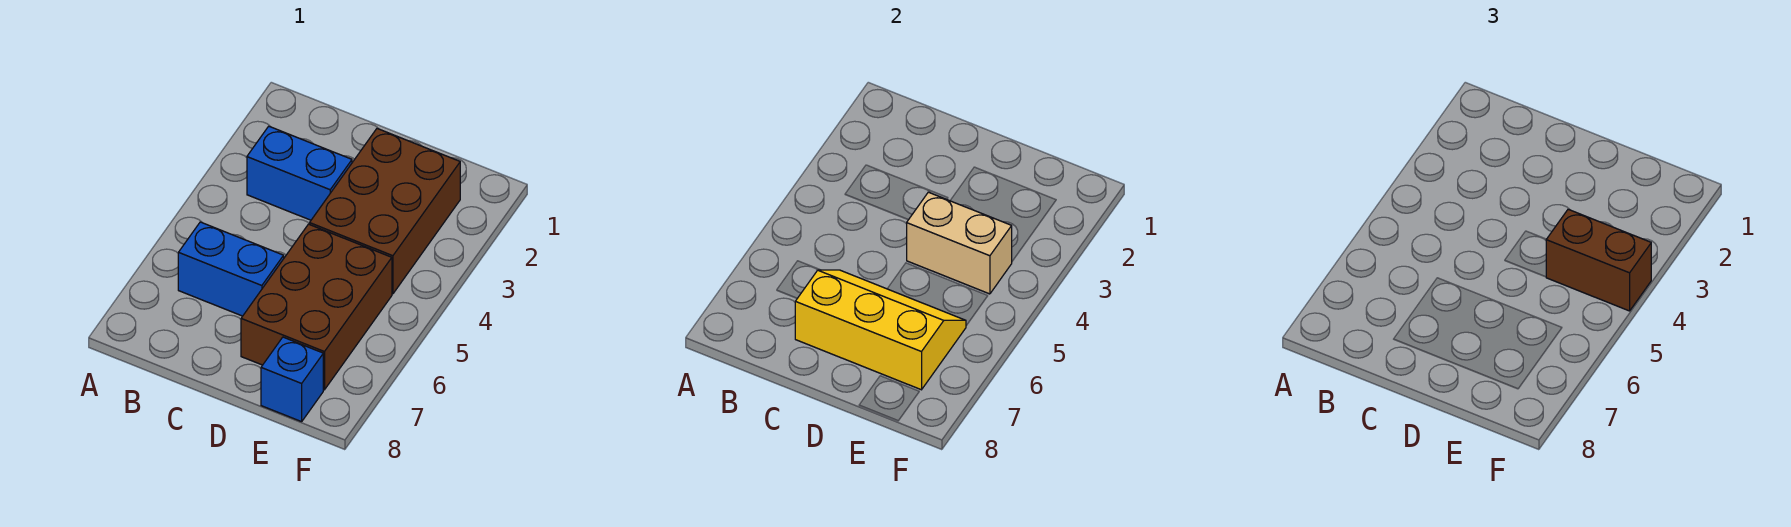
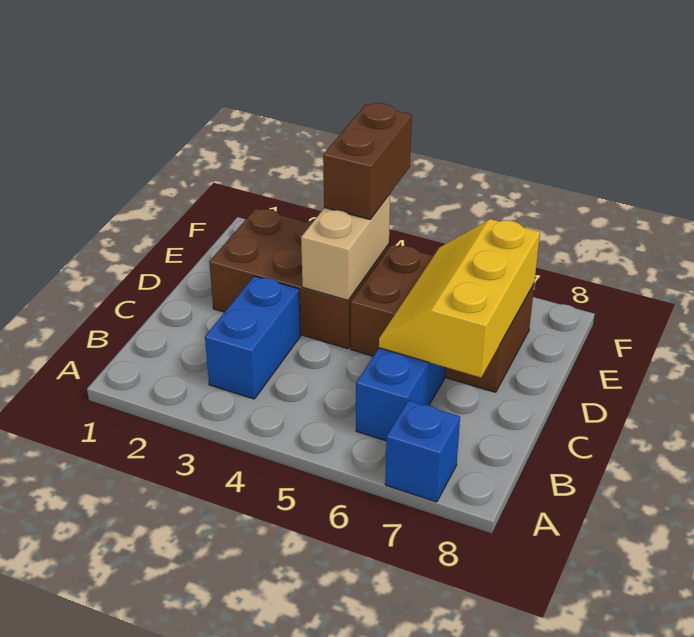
blue brick E8 level 1 -> blue brick A7 level 1

